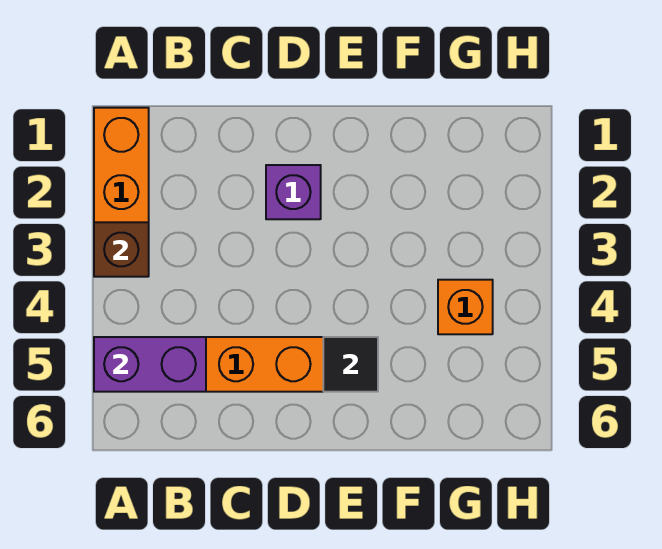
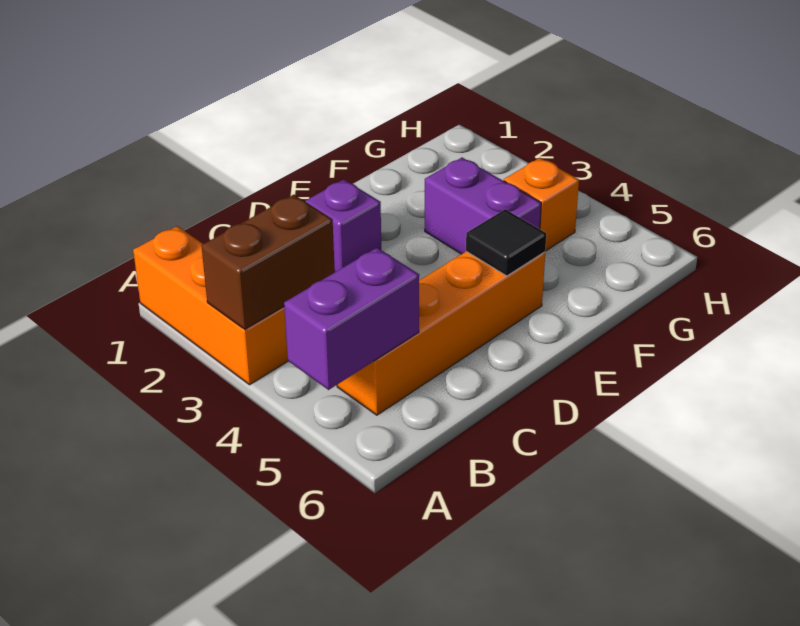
brown brick A3 level 2 -> brown brick A3:B3 level 2
none -> purple brick F3:F4 level 1

